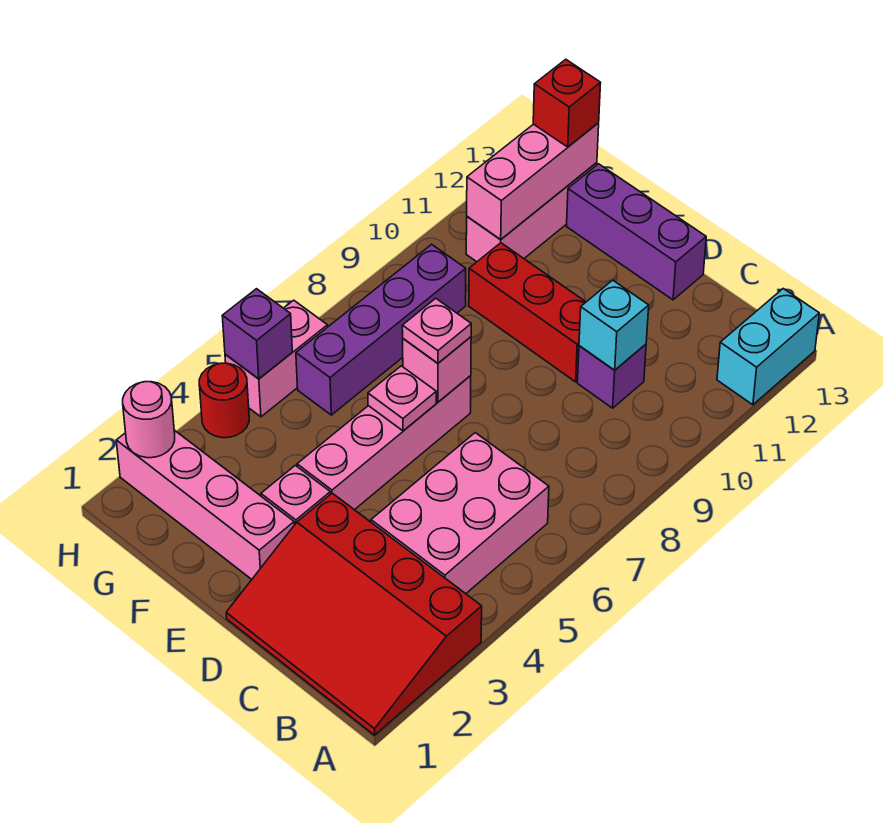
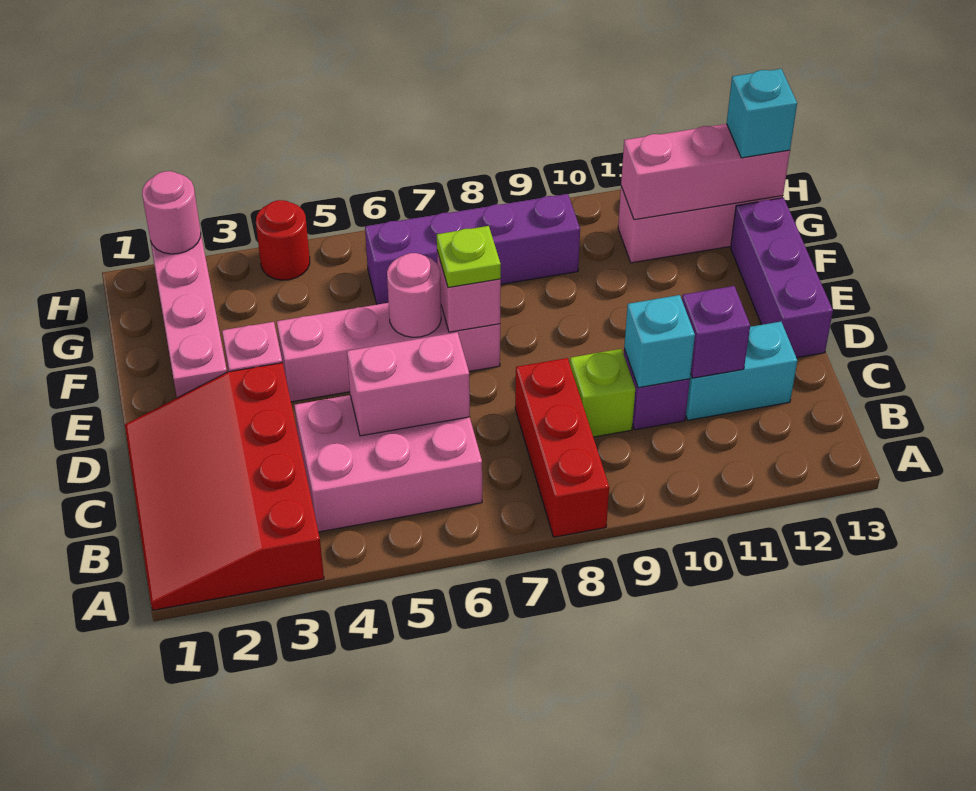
cyan brick A12:A13 level 1 -> cyan brick C11:C12 level 1
none -> lime brick C9 level 1
red brick D10:F10 level 1 -> red brick A8:C8 level 1
pink plate E6 level 2 -> pink round brick E6 level 2
pink plate E7 level 3 -> lime plate E7 level 3
red brick G13 level 3 -> cyan brick G13 level 3
pink brick H5:H6 level 1 -> pink brick C5:C6 level 2
purple brick H5 level 2 -> purple brick C11 level 2

